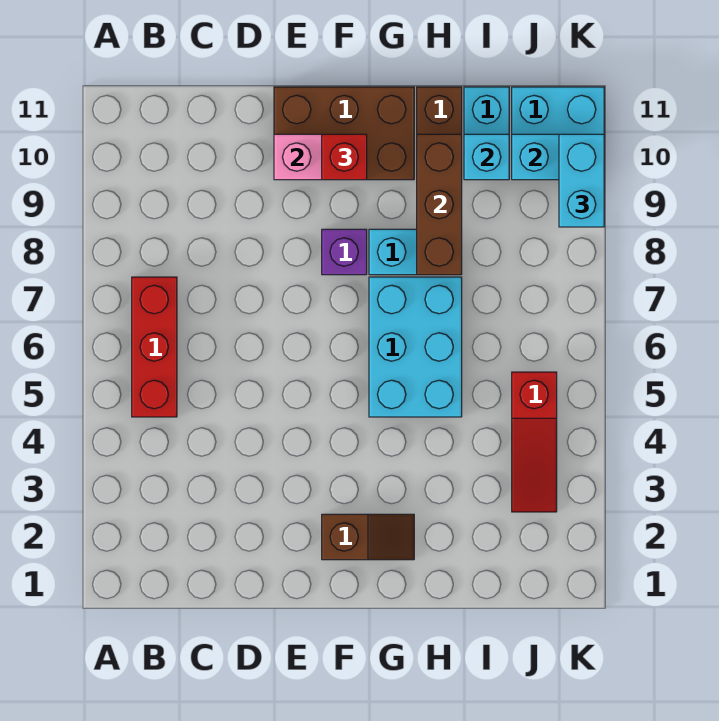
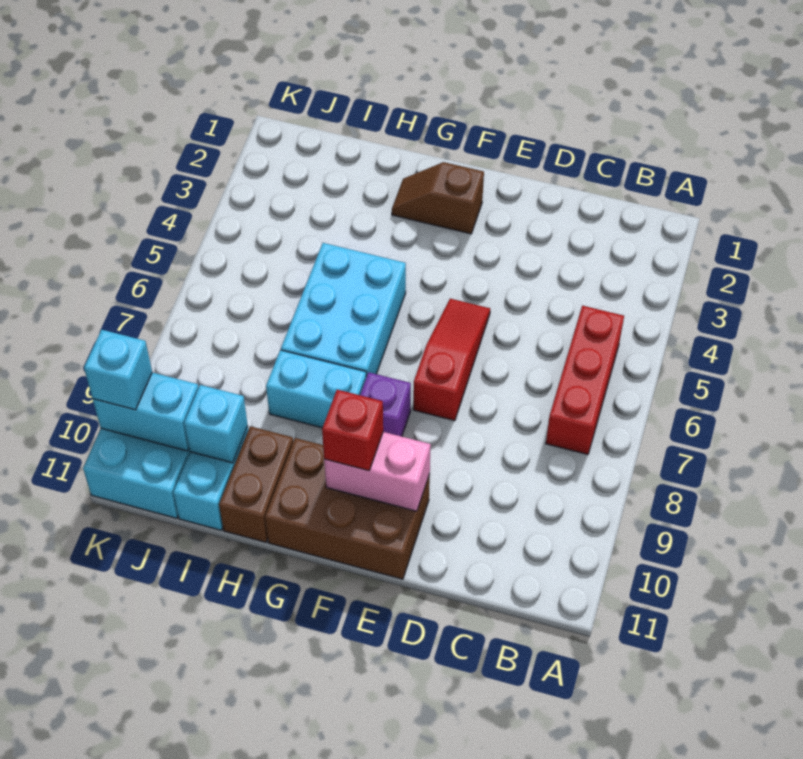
brown brick H8:H10 level 2 -> none
red slope J3:J5 level 1 top 5 -> red slope E5:E7 level 1 top 7
cyan brick K9:K10 level 3 -> cyan brick K10 level 3

